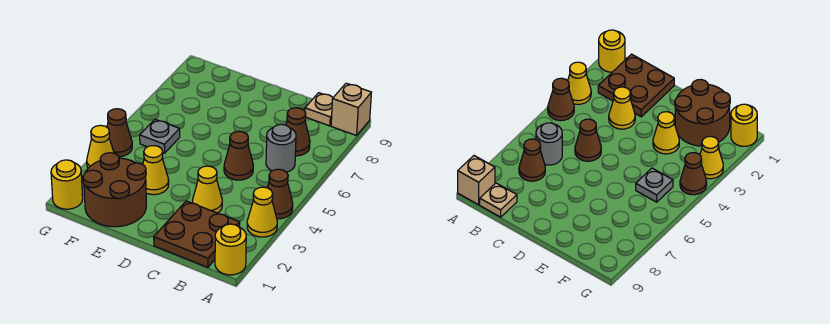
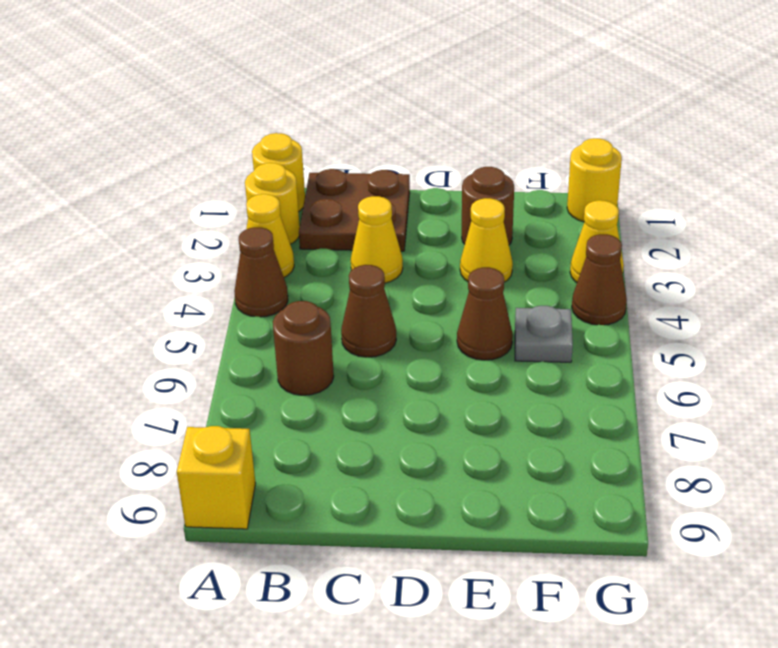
none -> yellow round brick A2 level 1
tan brick A9 level 1 -> yellow brick A9 level 1
grey round brick B6 level 1 -> brown round brick B6 level 1
brown cone B7 level 1 -> brown cone E5 level 1
tan plate B9 level 1 -> none
brown round brick E1:F2 level 1 -> brown round brick E2 level 1

